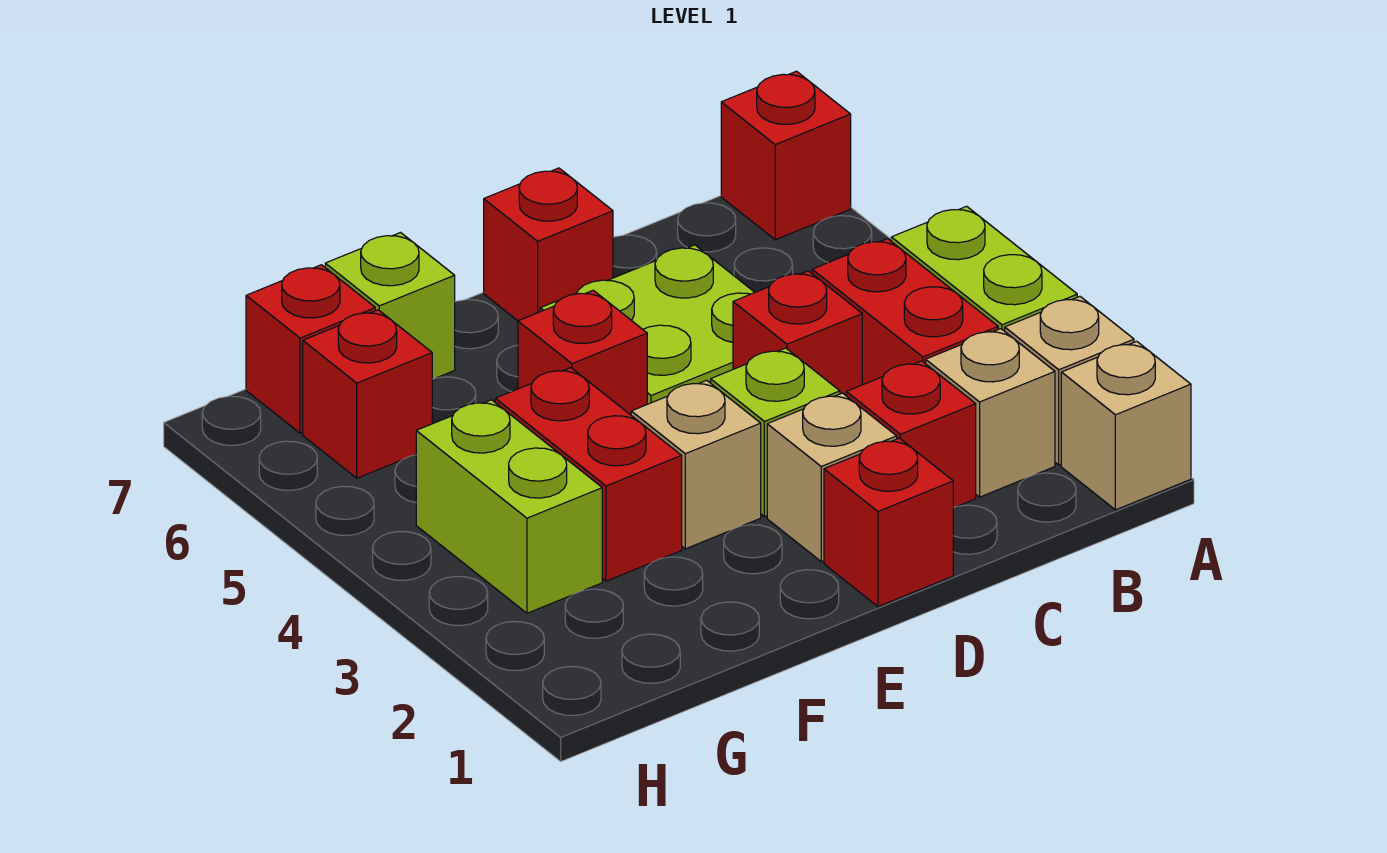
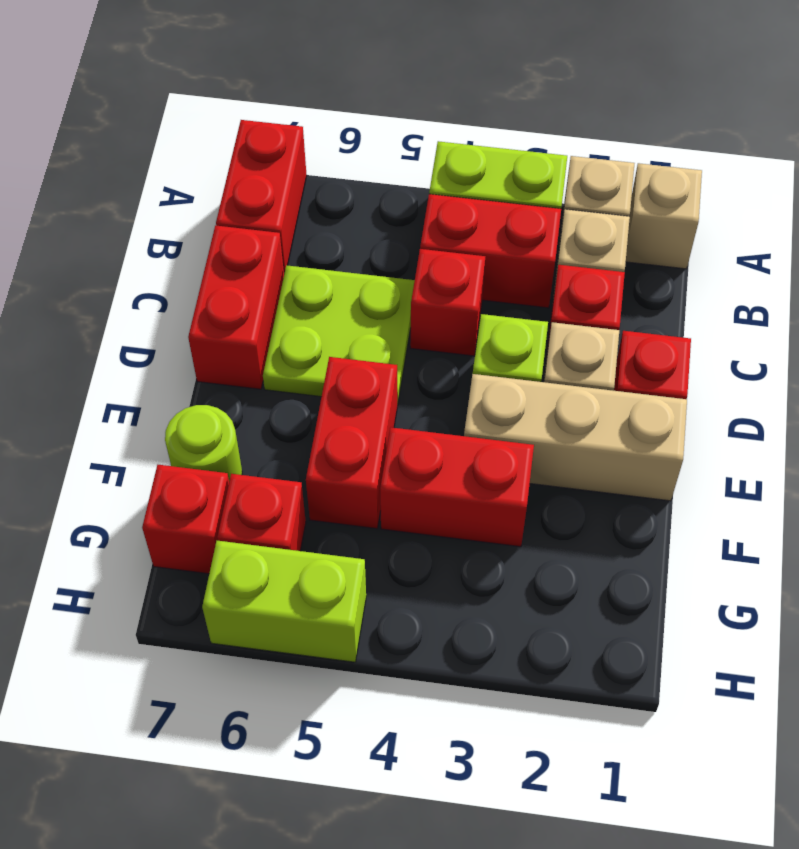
red brick A7 level 1 -> red brick A7:B7 level 1
red brick D7 level 1 -> red brick C7:D7 level 1
tan brick E3 level 1 -> tan brick E1:E3 level 1
red brick E5 level 1 -> red brick E5:F5 level 1
lime brick F7 level 1 -> lime round brick F7 level 1
lime brick G3:G4 level 1 -> lime brick H5:H6 level 1

